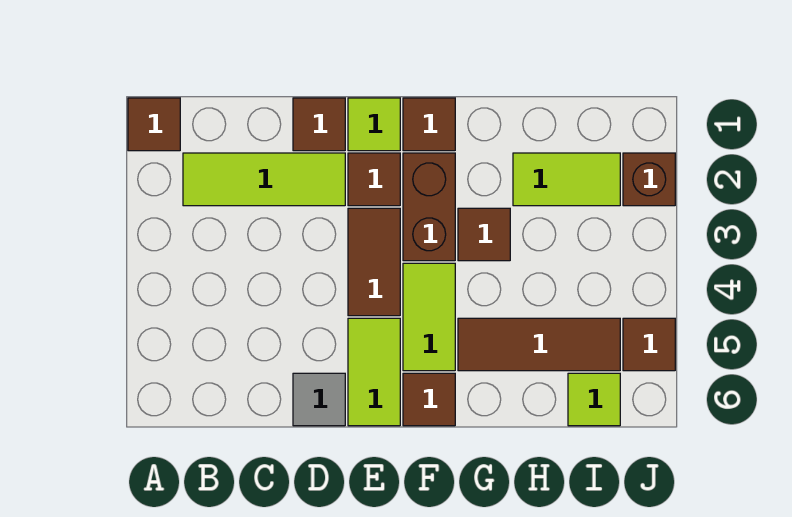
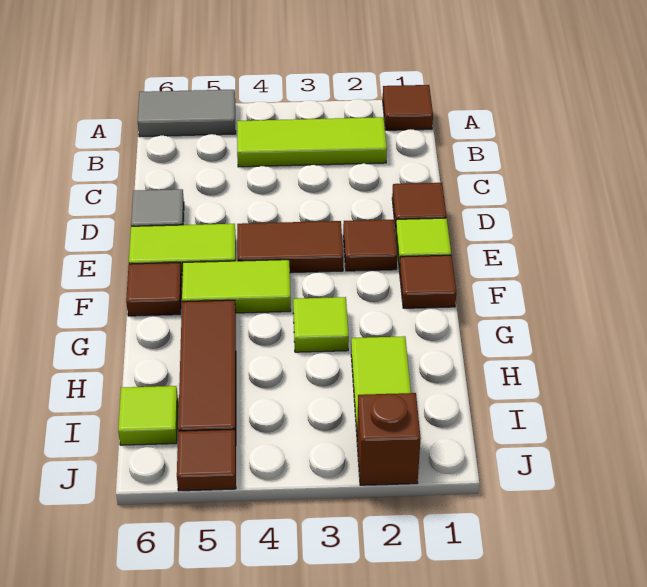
none -> grey tile A5:A6 level 1
lime tile B2:D2 level 1 -> lime tile B2:B4 level 1
brown brick F2:F3 level 1 -> none
brown tile G3 level 1 -> lime tile G3 level 1

